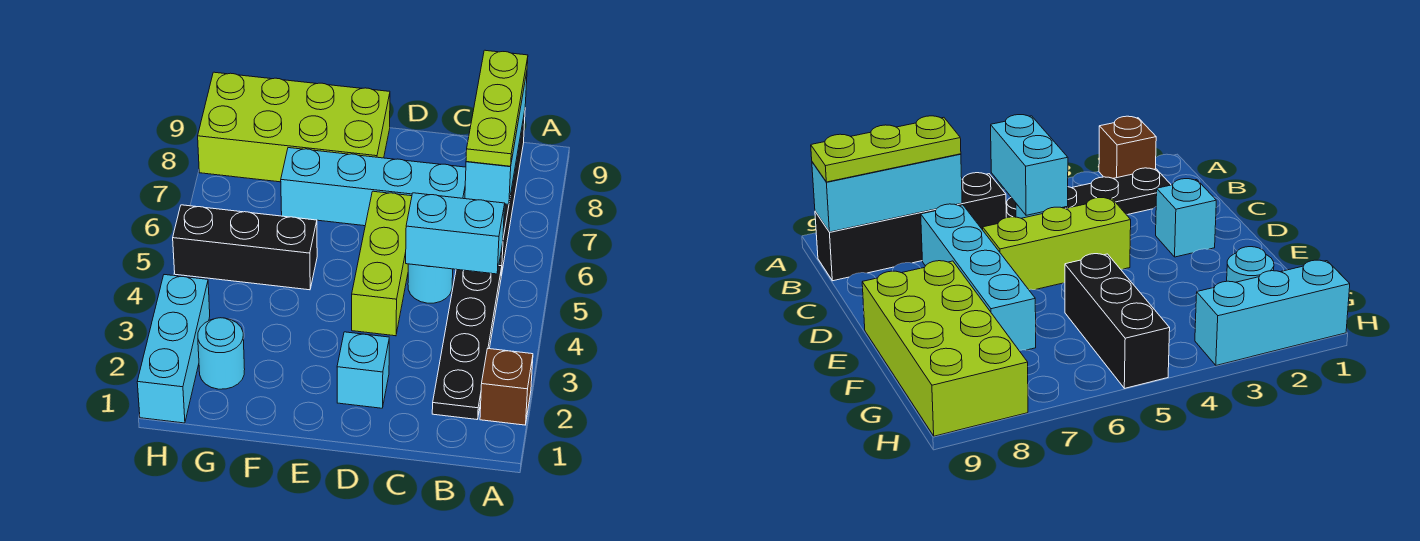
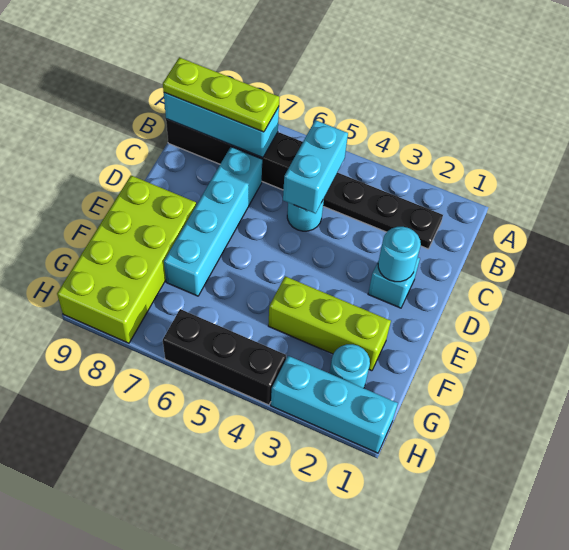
brown brick A2 level 1 -> none
none -> cyan round brick D2 level 2
lime brick D4:D6 level 1 -> lime brick F2:F4 level 1
black brick F5:H5 level 1 -> black brick H4:H6 level 1

